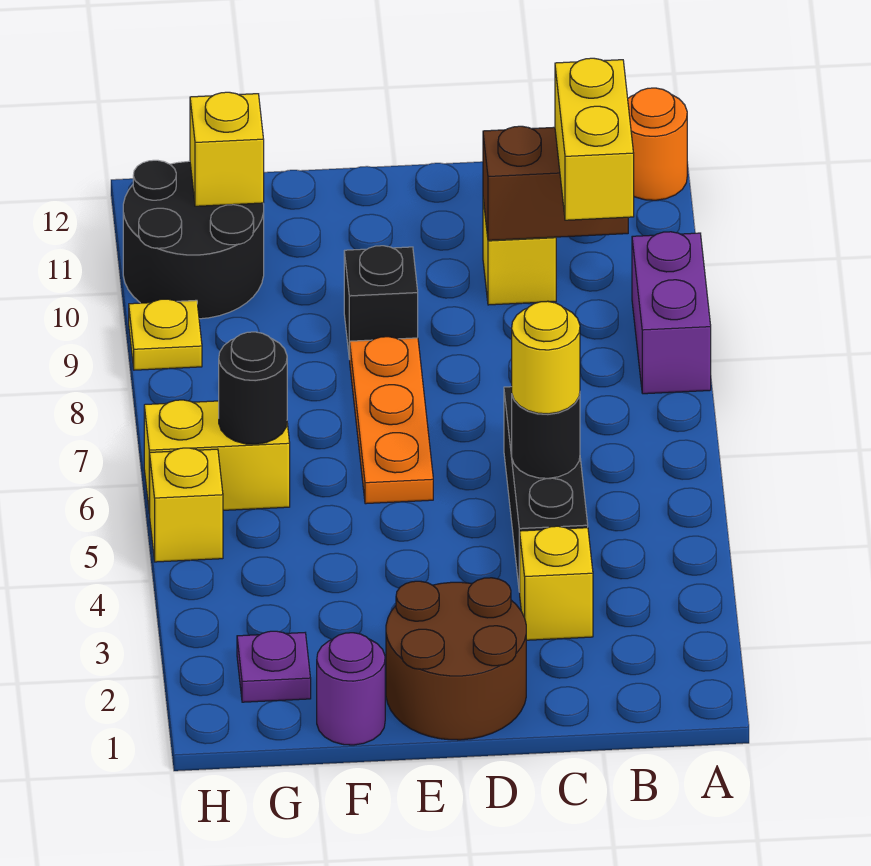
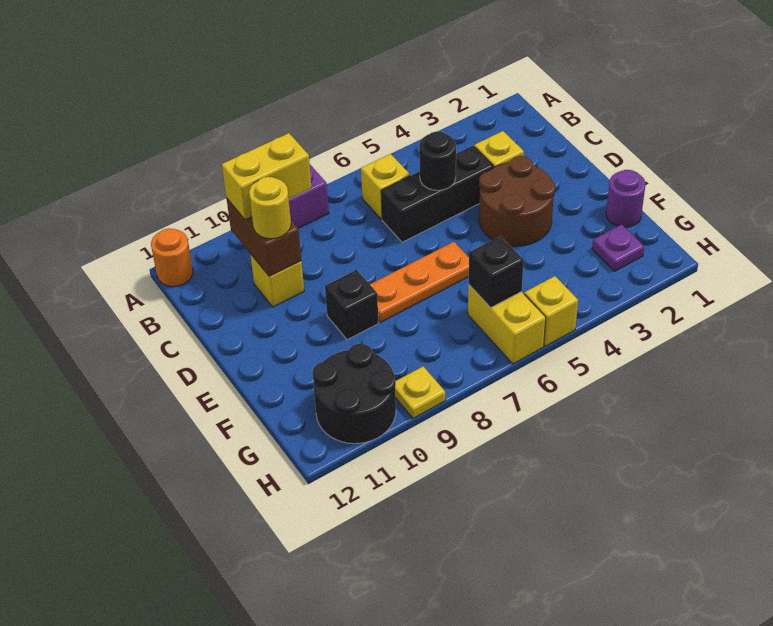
yellow round brick C5 level 3 -> yellow round brick C10 level 3
brown round brick D1:E2 level 1 -> brown round brick D3:E4 level 1
black round brick G6 level 2 -> black brick G6 level 2
yellow brick G11 level 2 -> yellow brick B6 level 1

